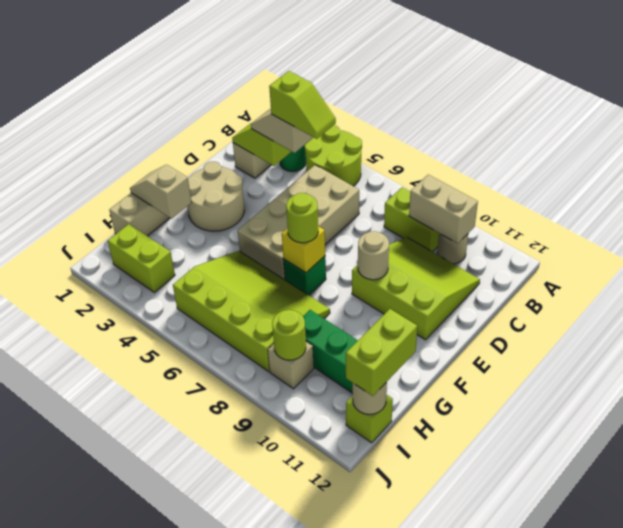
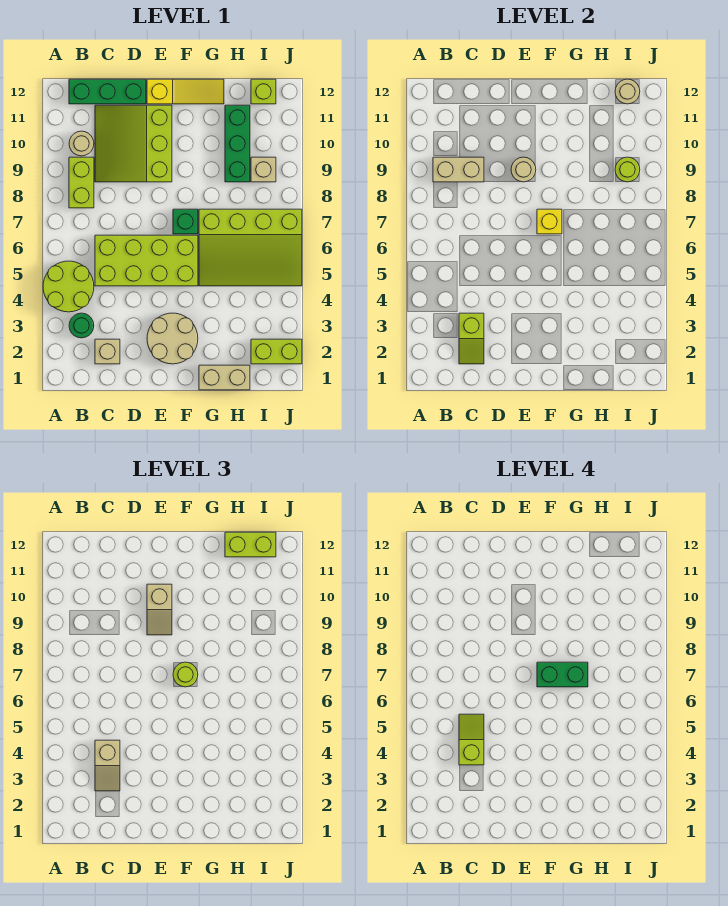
tan brick B9:B10 level 2 -> tan brick B9:C9 level 2
none -> green brick B12:D12 level 1
tan brick C5:F6 level 1 -> lime brick C5:F6 level 1
none -> yellow slope E12:G12 level 1 top E
none -> green brick F7:G7 level 4
tan slope G1:G2 level 2 top 2 -> tan slope E9:E10 level 3 top 10
lime slope G5:I8 level 1 top I -> lime slope G5:J7 level 1 top 7
lime brick I2:I3 level 1 -> lime brick I2:J2 level 1

